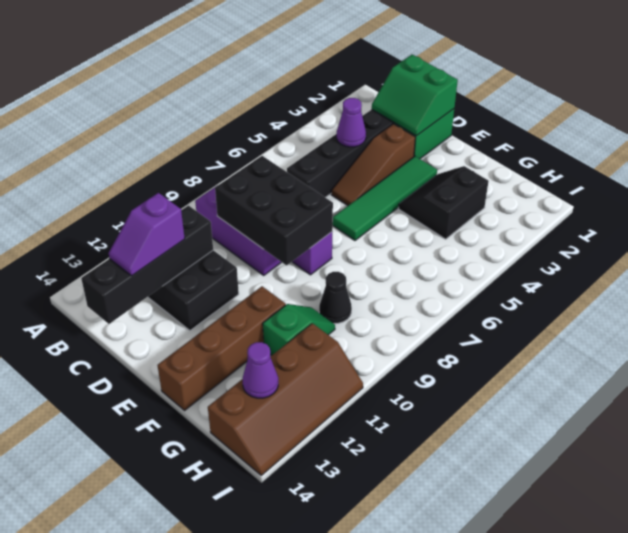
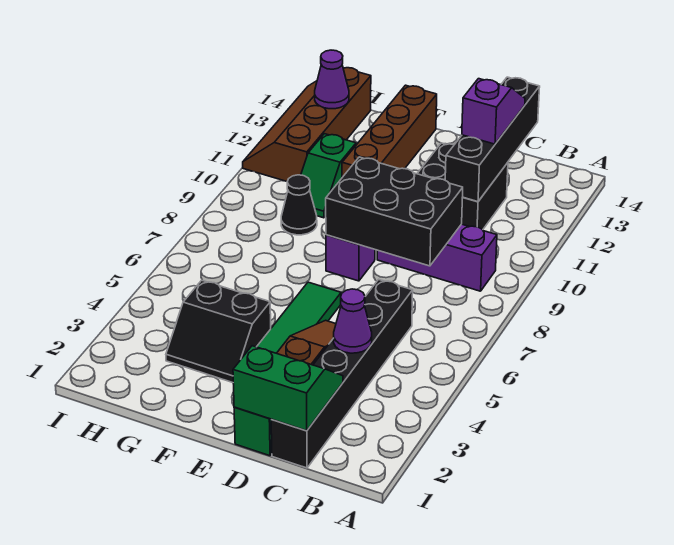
black slope F3:G4 level 1 top G -> black slope F3:G4 level 1 top 4

